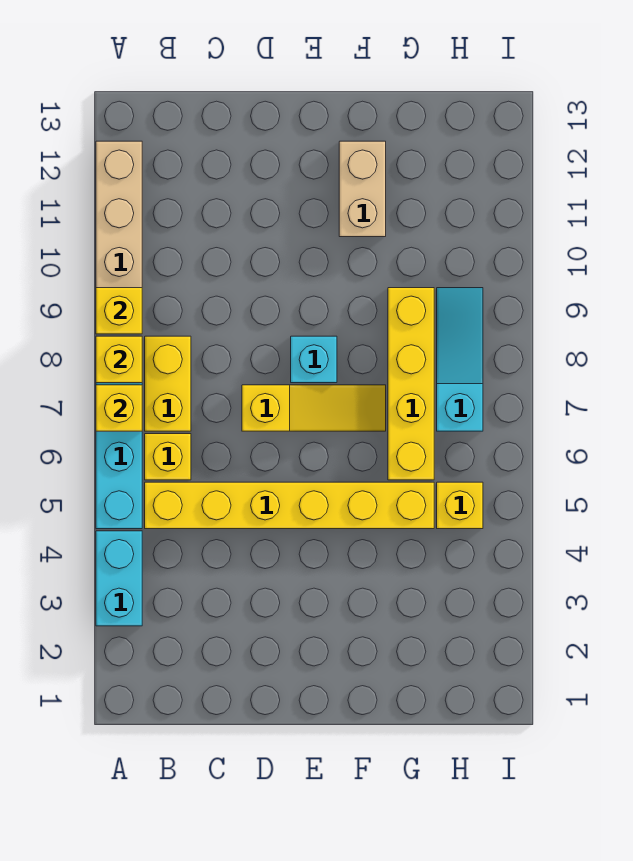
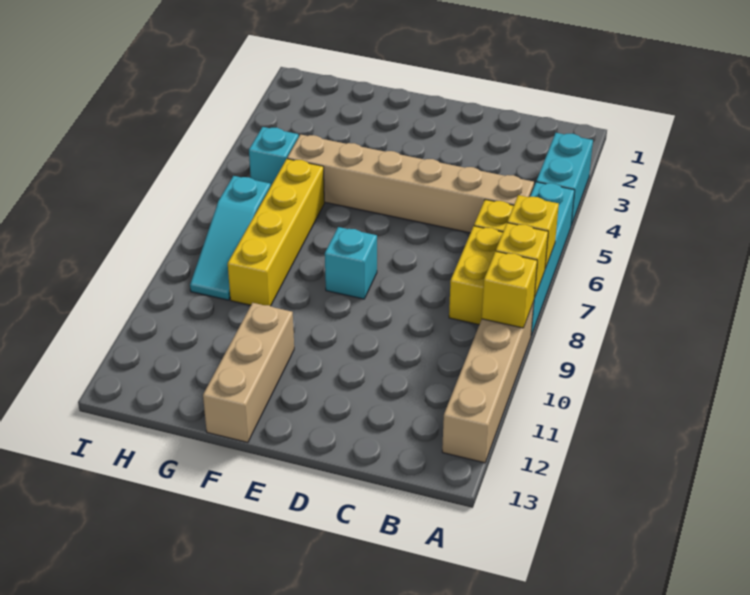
yellow brick B5:G5 level 1 -> tan brick B5:G5 level 1
yellow slope D7:F7 level 1 top D -> none
tan brick F11:F12 level 1 -> tan brick F11:F13 level 1
yellow brick H5 level 1 -> cyan brick H5 level 1

